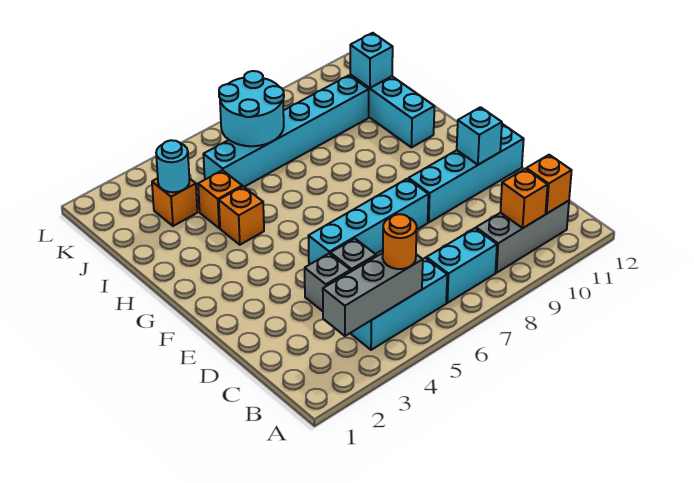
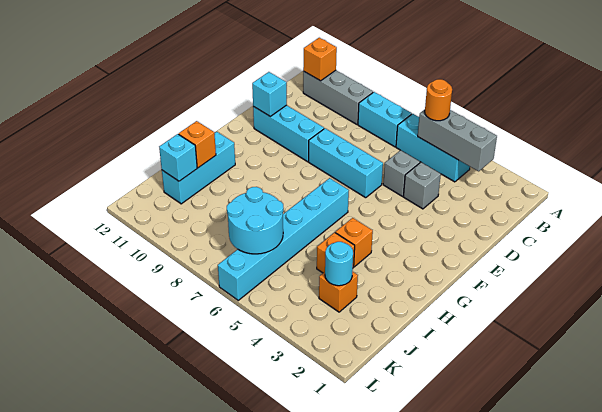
orange brick B10 level 2 -> orange brick I11 level 2
cyan brick E5:E8 level 1 -> cyan brick E6:E8 level 1
cyan brick E9:E12 level 1 -> cyan brick E9:E11 level 1
cyan brick J5:J10 level 1 -> cyan brick G6:L6 level 1

